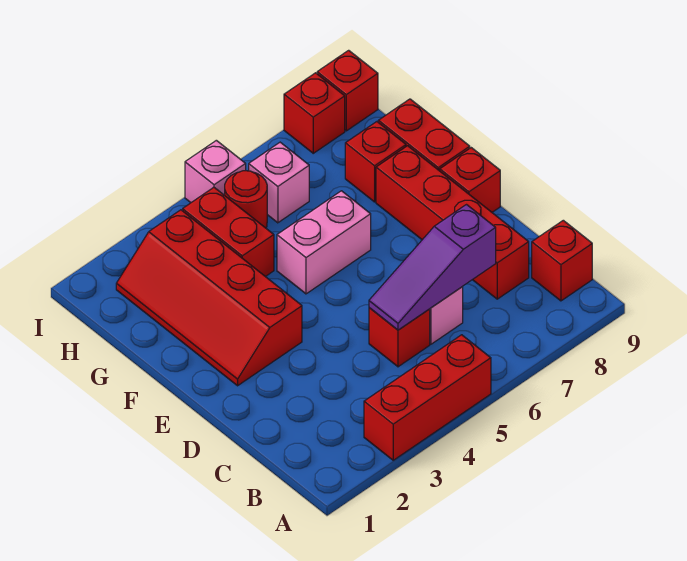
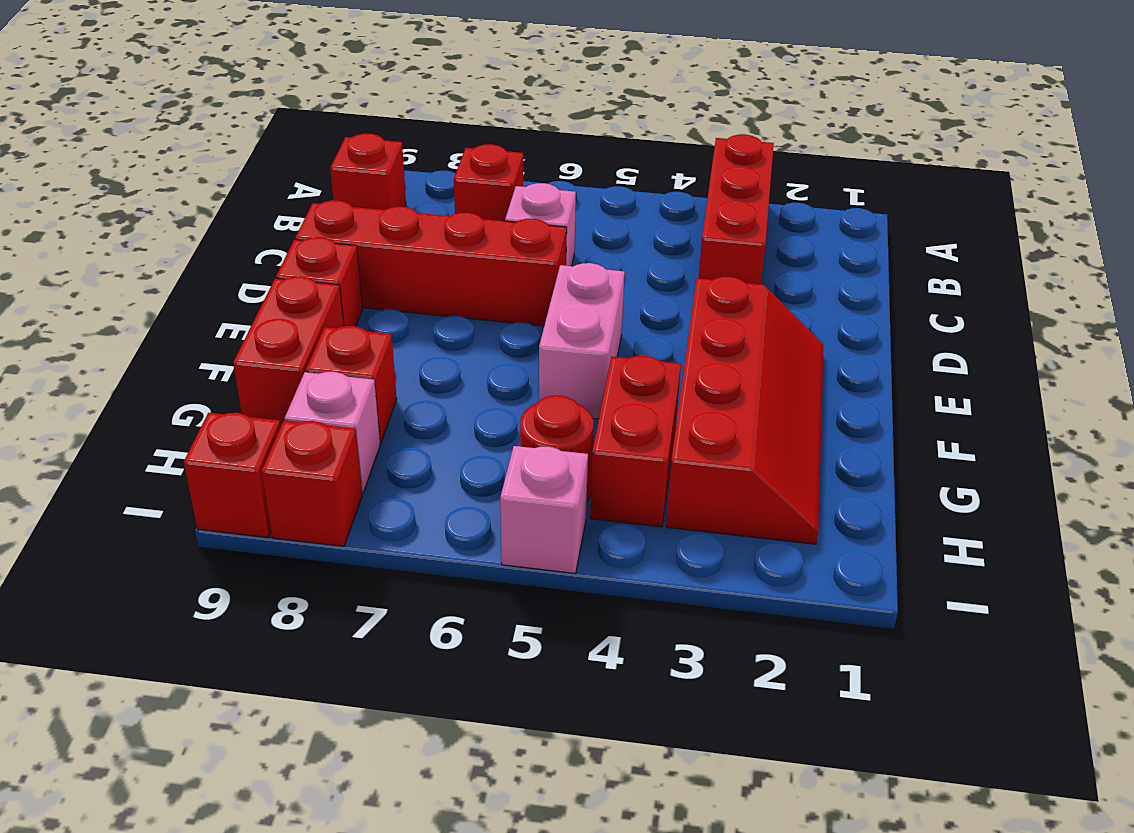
red brick A3:A5 level 1 -> red brick A3:C3 level 1
red brick C5 level 1 -> red brick B7 level 1
purple slope C5:C7 level 2 top 7 -> none
red brick C8:F8 level 1 -> red brick D6:D9 level 1
pink brick F5:F6 level 1 -> pink brick E5:F5 level 1
pink brick H6 level 1 -> pink brick H8 level 1

